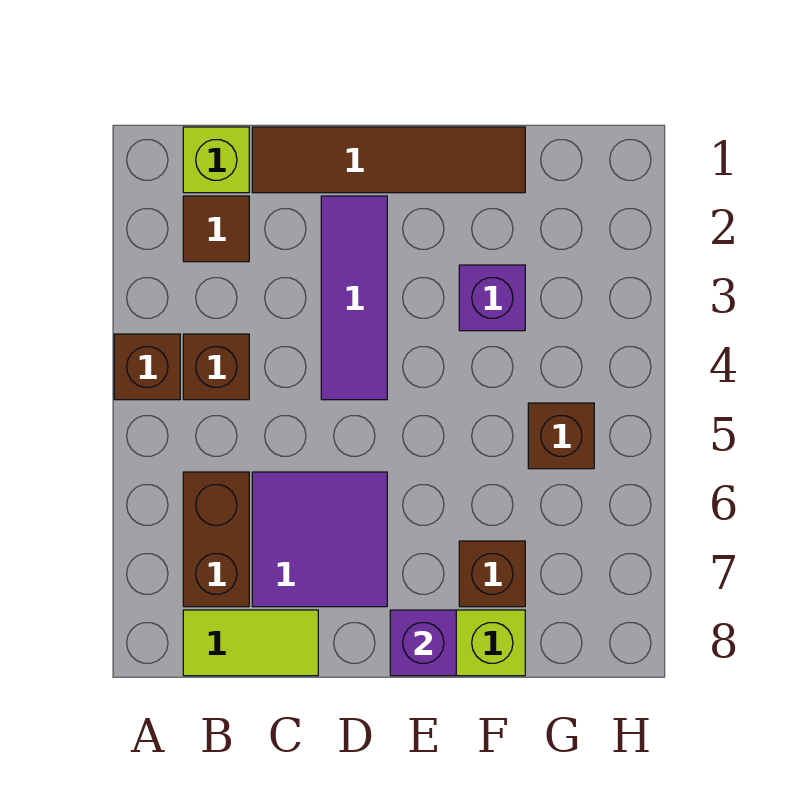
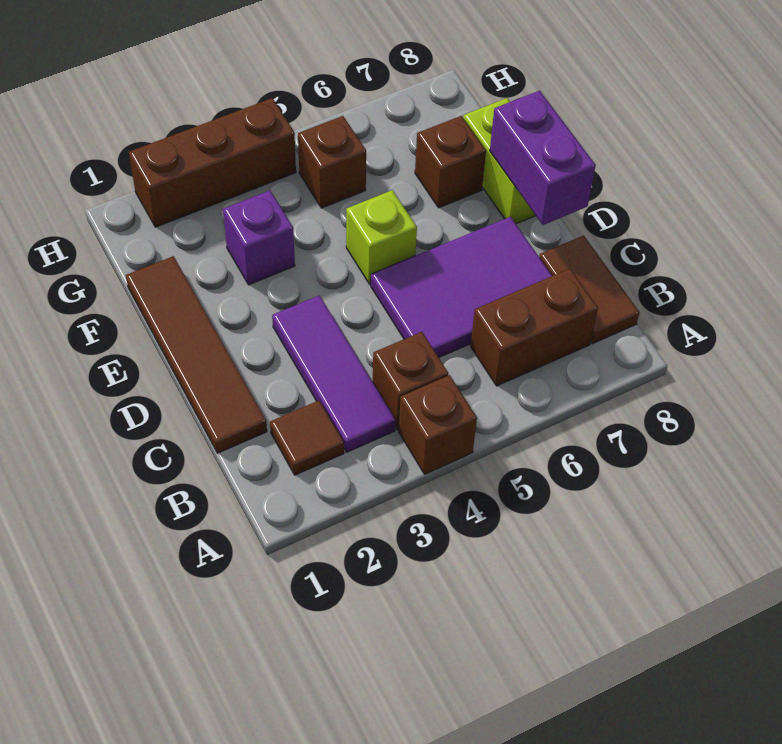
lime brick B1 level 1 -> lime brick E5 level 1
lime tile B8:C8 level 1 -> brown tile B8:C8 level 1
purple tile C6:D7 level 1 -> purple tile C5:D7 level 1
purple tile D2:D4 level 1 -> purple tile B3:D3 level 1
purple brick E8 level 2 -> purple brick D8:E8 level 2
none -> brown brick H2:H4 level 1

